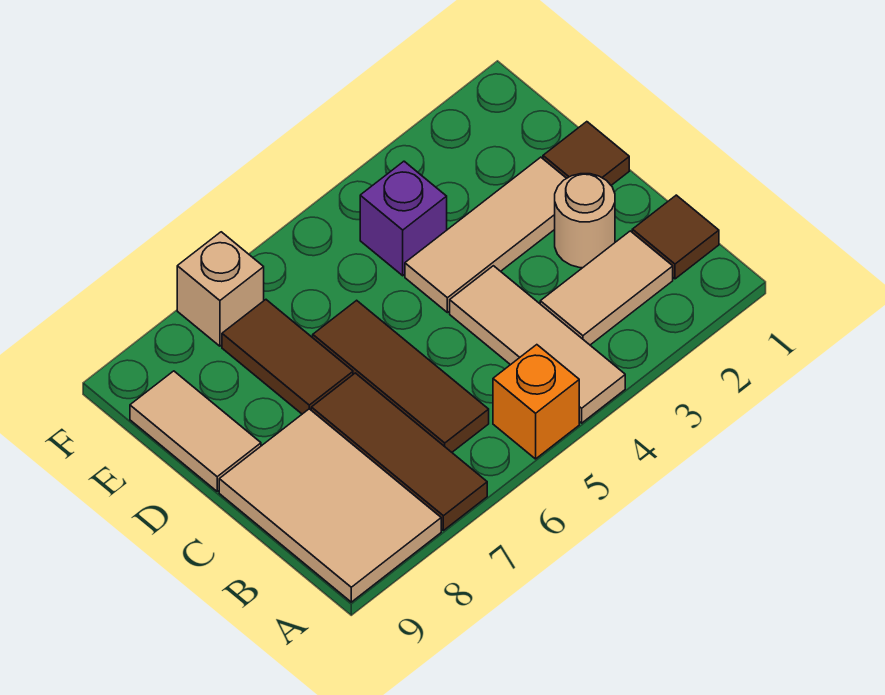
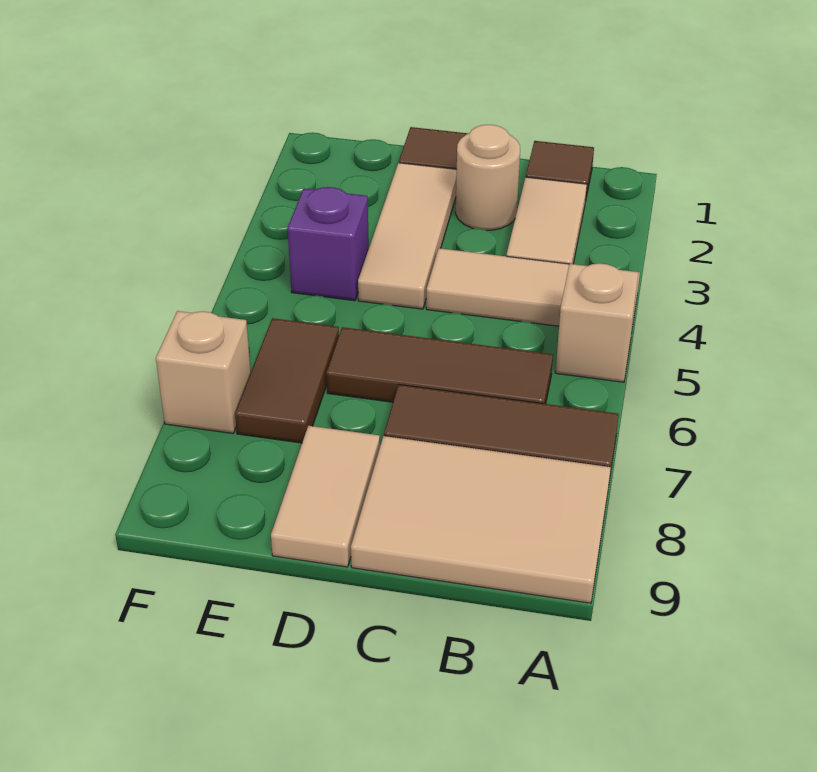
orange brick A5 level 1 -> tan brick A5 level 1
brown tile D7:E7 level 1 -> brown tile E6:E7 level 1
tan tile D9:E9 level 1 -> tan tile D8:D9 level 1

